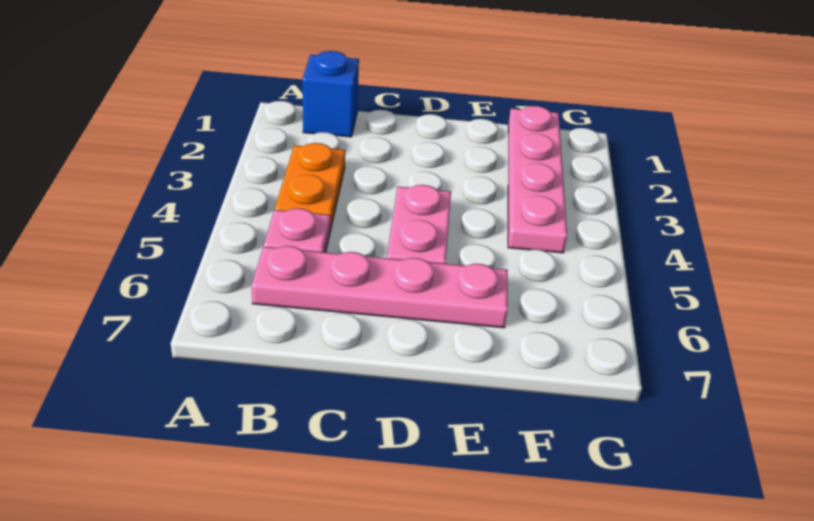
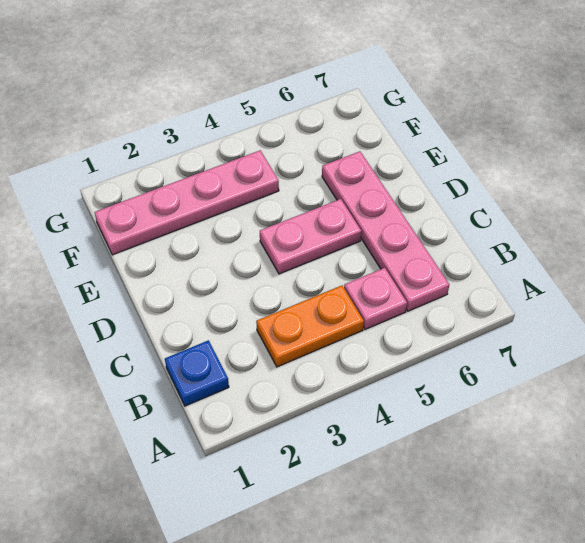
blue brick B1 level 1 -> blue plate B1 level 1

